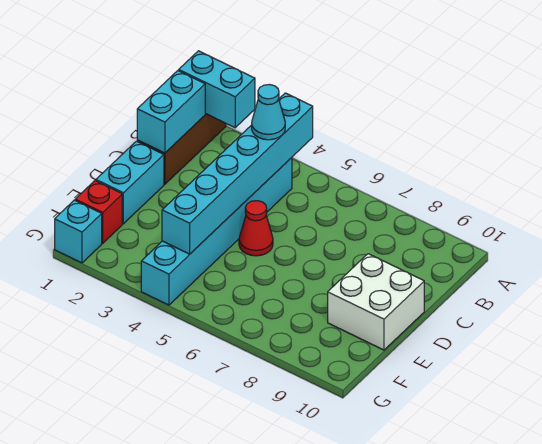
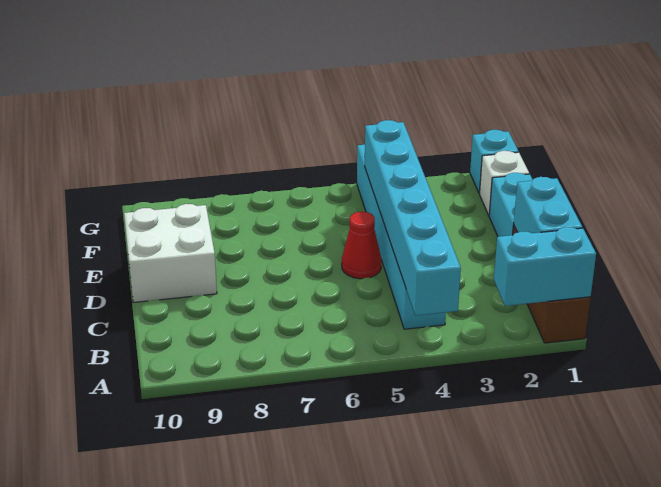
cyan cone B4 level 3 -> none
red brick F1 level 1 -> white brick F1 level 1

